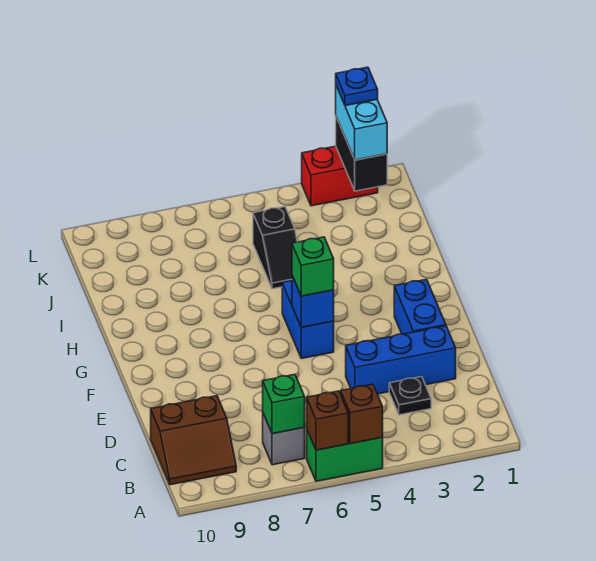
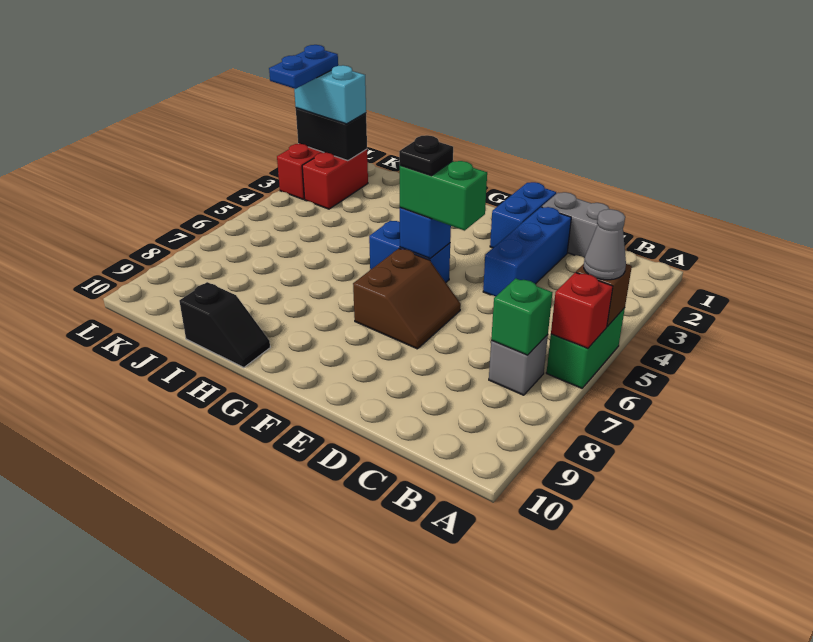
none -> grey cone A5 level 3
brown brick A6 level 2 -> red brick A6 level 2
brown slope B9:C10 level 1 top C -> brown slope E6:F7 level 1 top F
none -> grey brick C1:D1 level 1
black plate C3 level 1 -> black plate F5 level 4
blue brick E2:F2 level 1 -> blue brick E1:E2 level 1
green brick F5 level 3 -> green brick E5:F5 level 3
black slope I5:J5 level 1 top J -> black slope H10:I10 level 1 top I
none -> red brick K2:K3 level 1
blue plate L2 level 4 -> blue plate L2:L3 level 4

